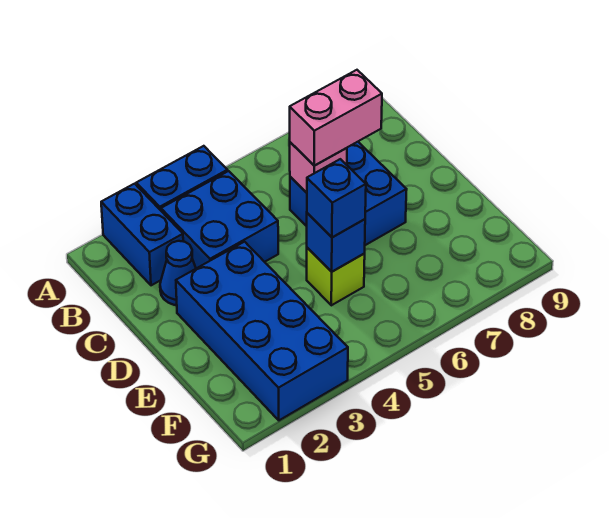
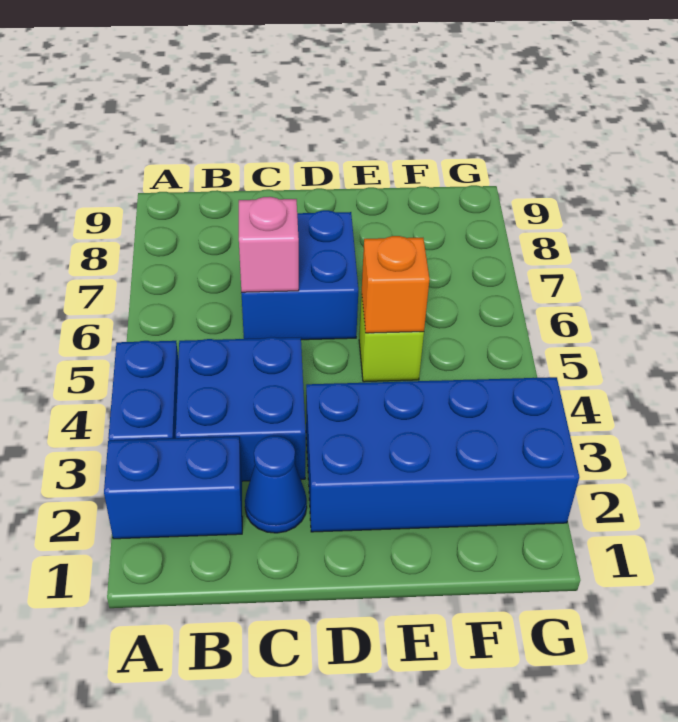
pink brick C6:C7 level 3 -> none
blue brick E5 level 2 -> orange brick E5 level 2
blue brick E5 level 3 -> none

